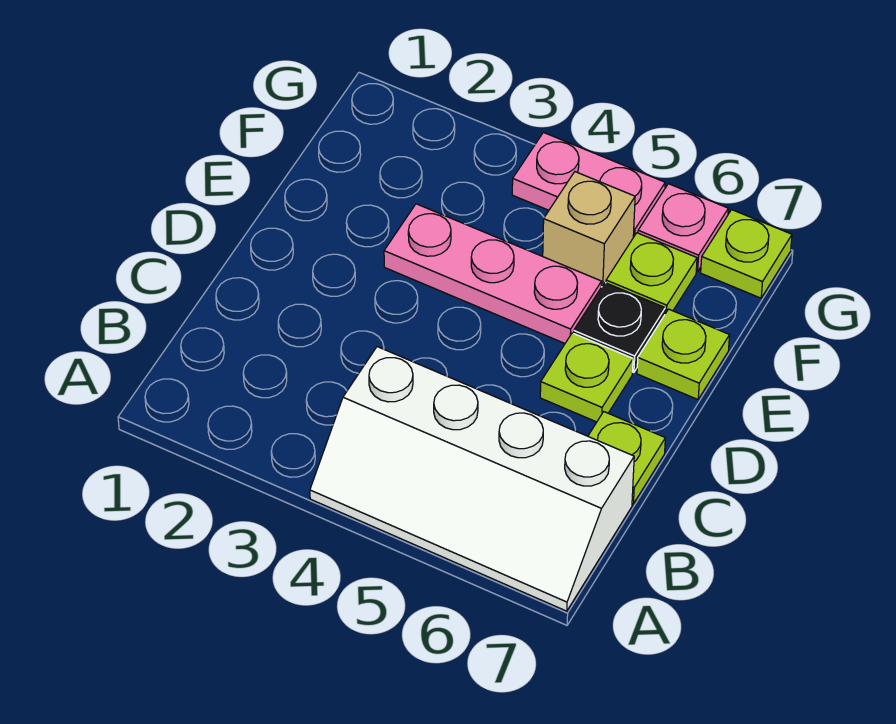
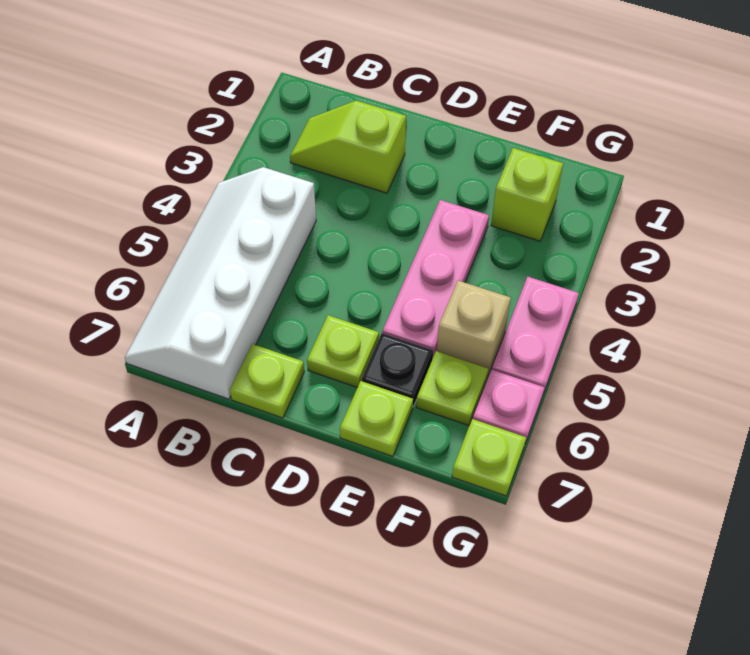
none -> lime slope B2:C2 level 1 top C
none -> lime brick F2 level 1

